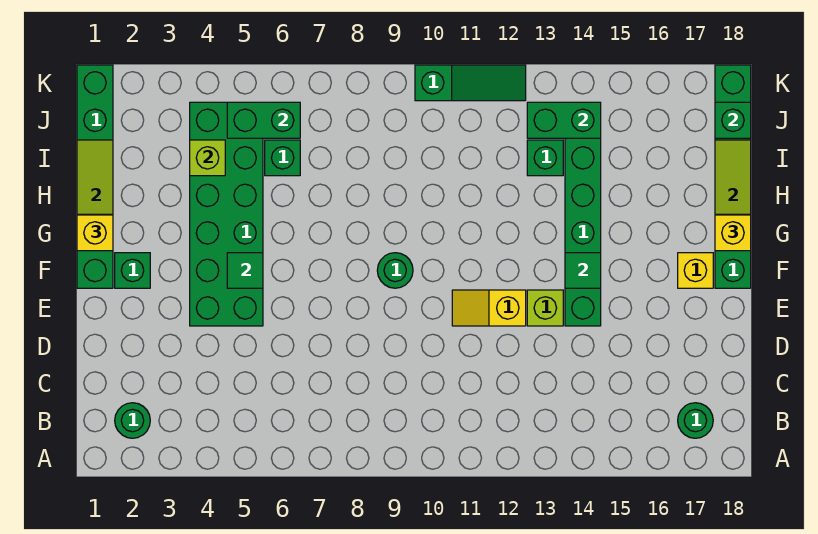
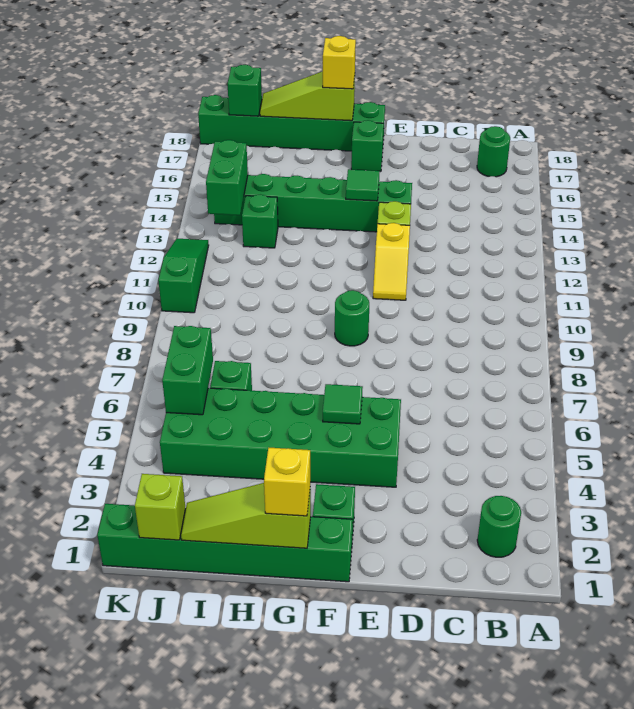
yellow brick F17 level 1 -> green brick F17 level 1
lime brick I4 level 2 -> lime brick J1 level 2

